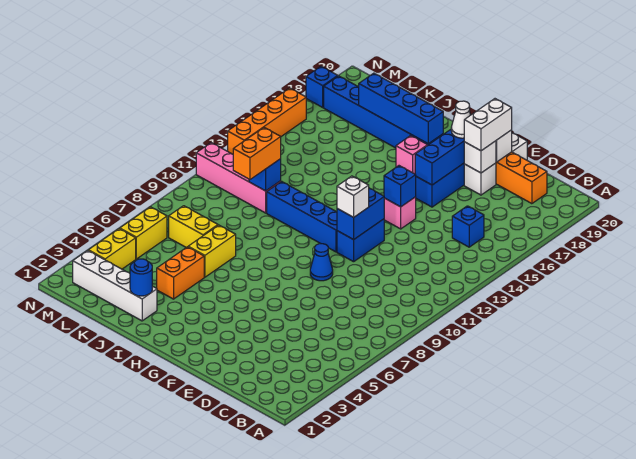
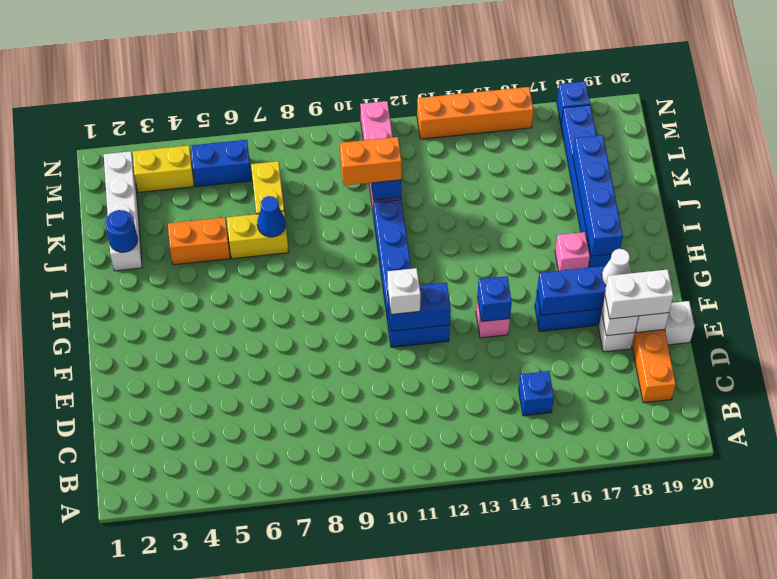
blue cone F9 level 1 -> blue cone J7 level 2
yellow brick M5:M6 level 1 -> blue brick M5:M6 level 1

